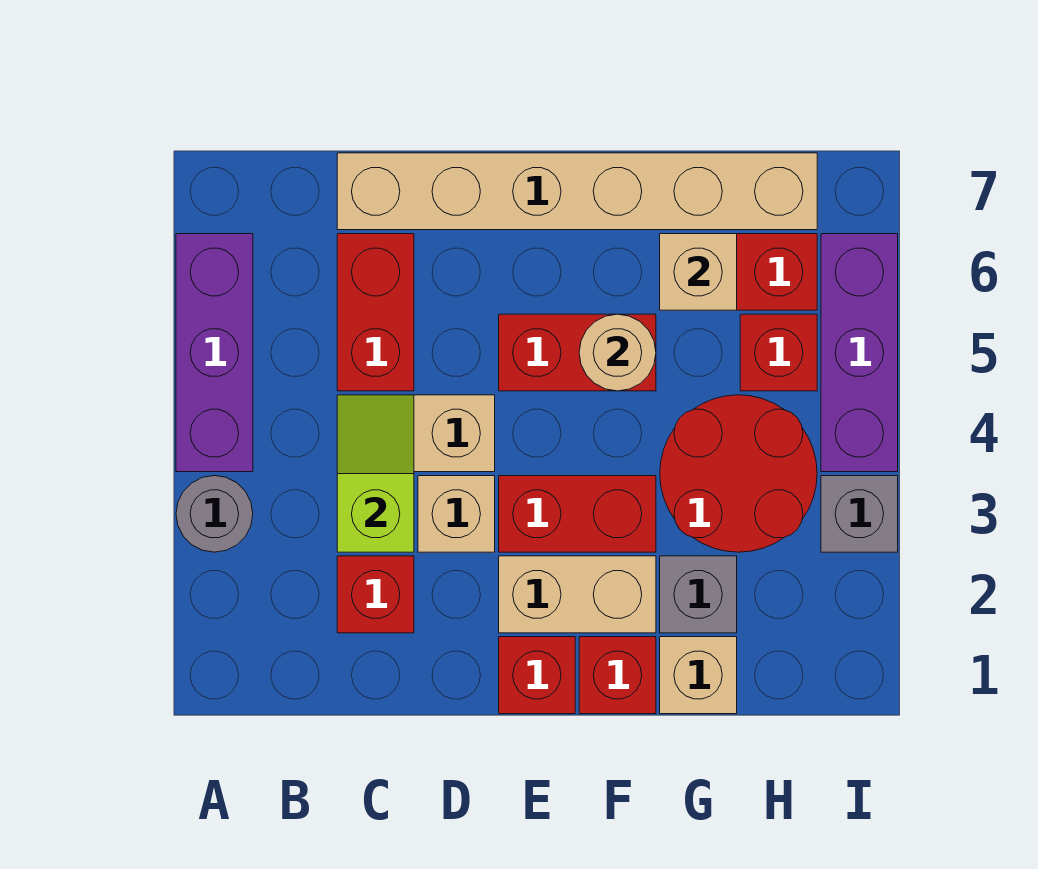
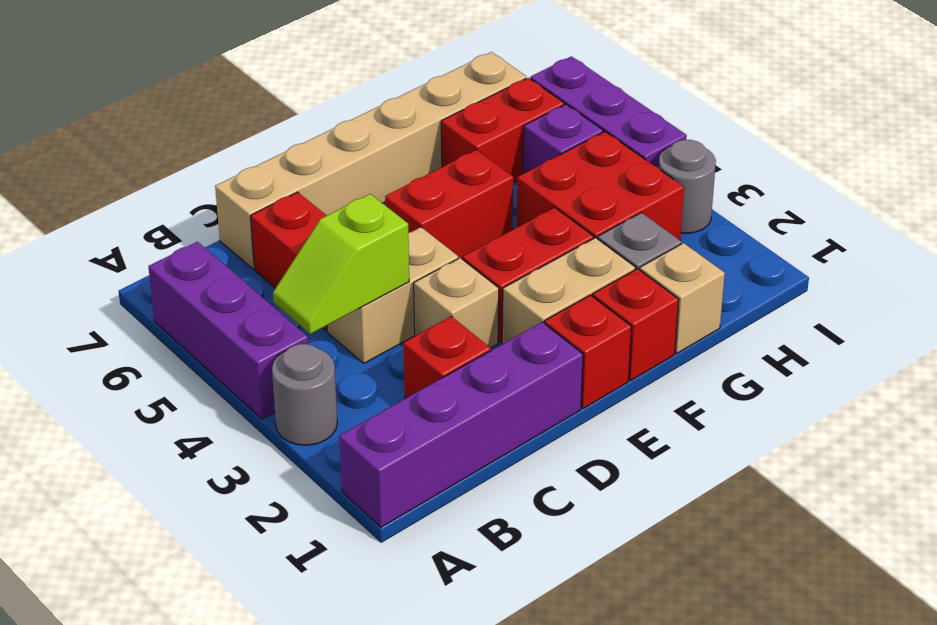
none -> purple brick A1:D1 level 1
lime slope C3:C4 level 2 top 3 -> lime slope B4:C4 level 2 top C
tan round brick F5 level 2 -> none
red round brick G3:H4 level 1 -> red brick G3:H4 level 1
tan brick G6 level 2 -> none
red brick H5 level 1 -> purple brick H5 level 1
grey brick I3 level 1 -> grey round brick I3 level 1

